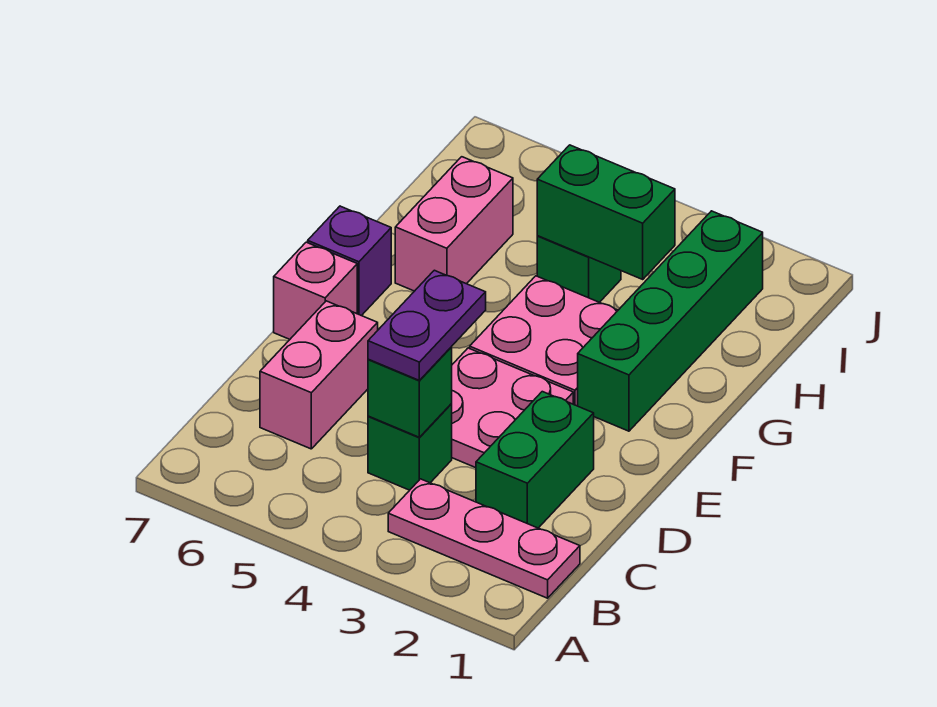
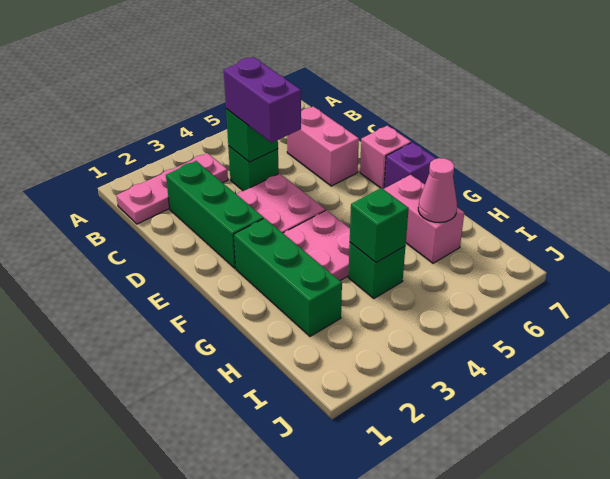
green brick C2:D2 level 1 -> green brick C2:E2 level 1
purple plate C4:D4 level 3 -> purple brick C4:D4 level 3
green brick F2:I2 level 1 -> green brick F2:H2 level 1
green brick H3:H4 level 2 -> green brick H4 level 2
none -> pink cone H6 level 2

